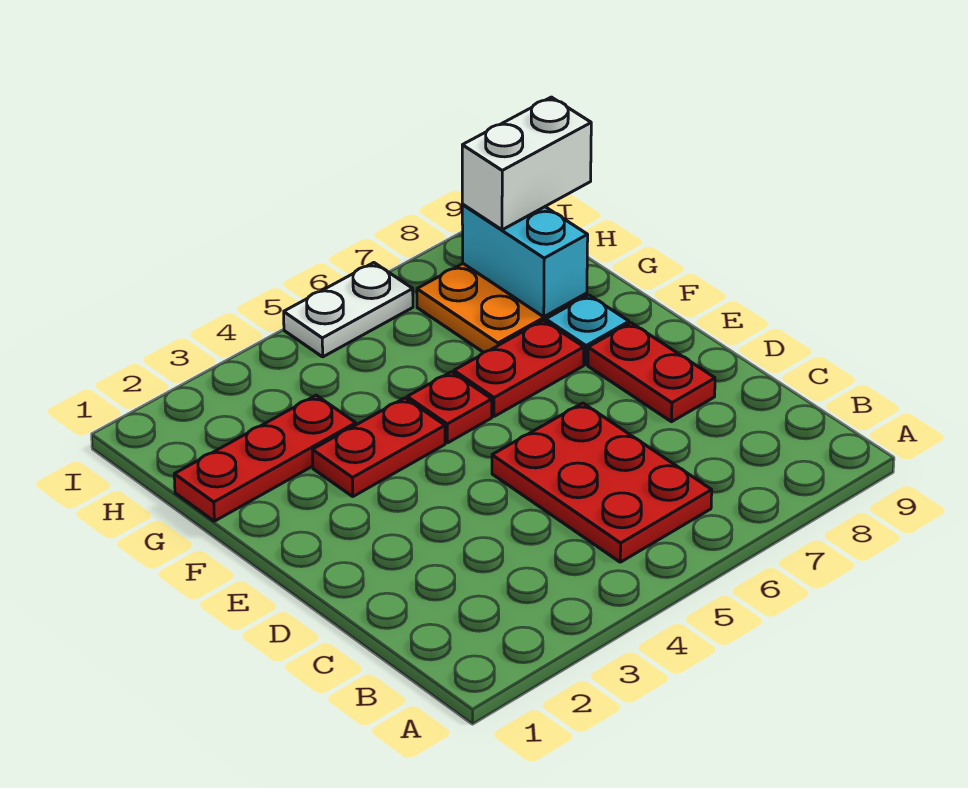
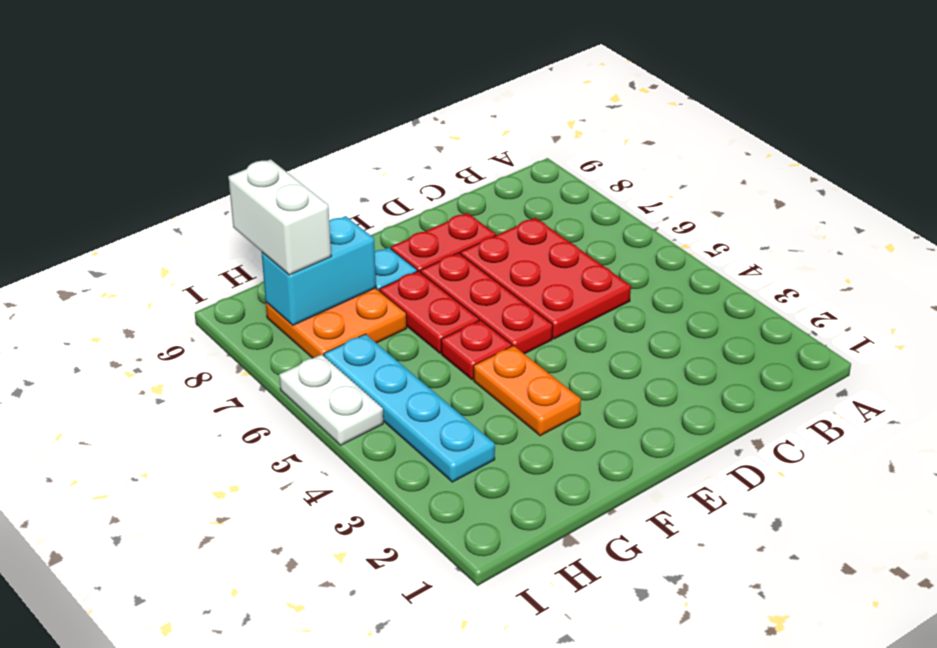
red plate B5:D6 level 1 -> red plate C5:D7 level 1
red plate F3:F4 level 1 -> orange plate F3:F4 level 1
red plate G1:G3 level 1 -> red plate E5:E7 level 1
none -> cyan plate H3:H6 level 1

